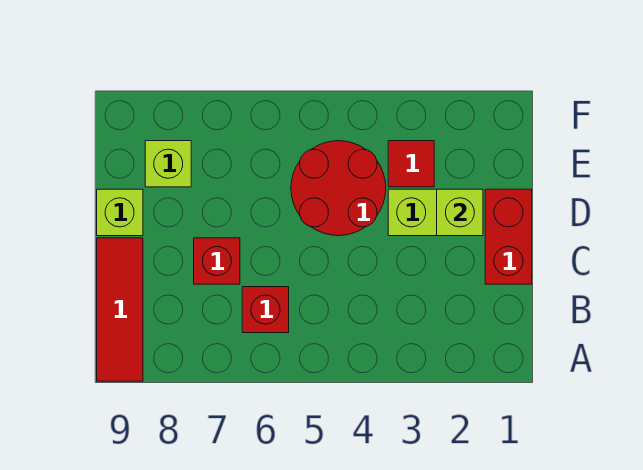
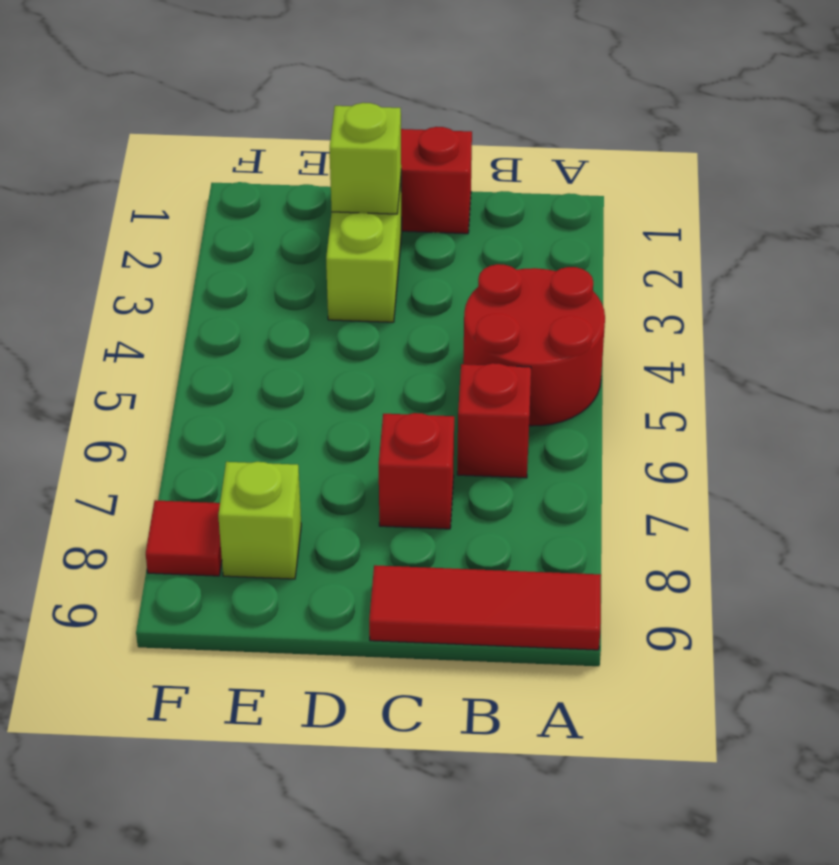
red round brick D4:E5 level 1 -> red round brick A4:B5 level 1
lime brick D9 level 1 -> none
red tile E3 level 1 -> red tile F8 level 1

